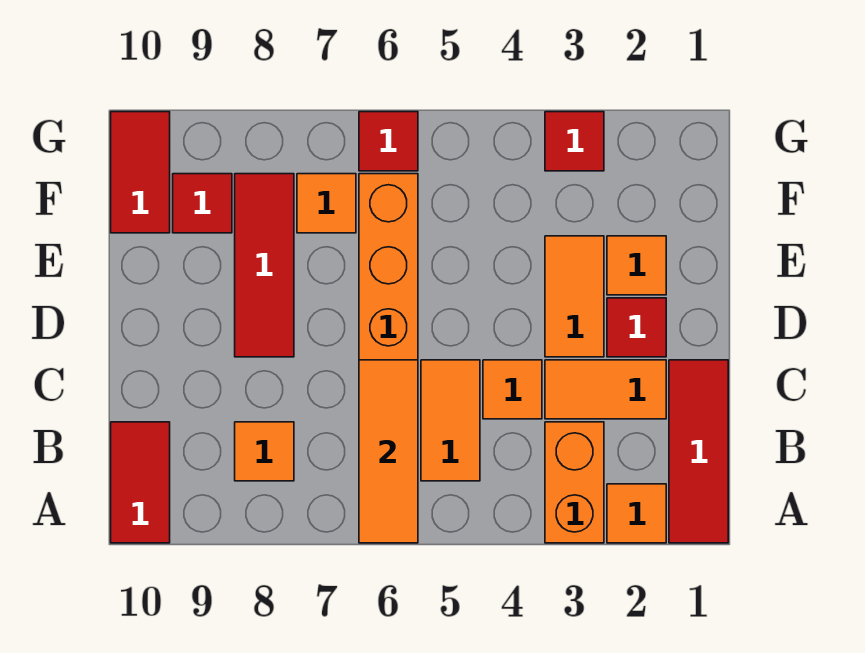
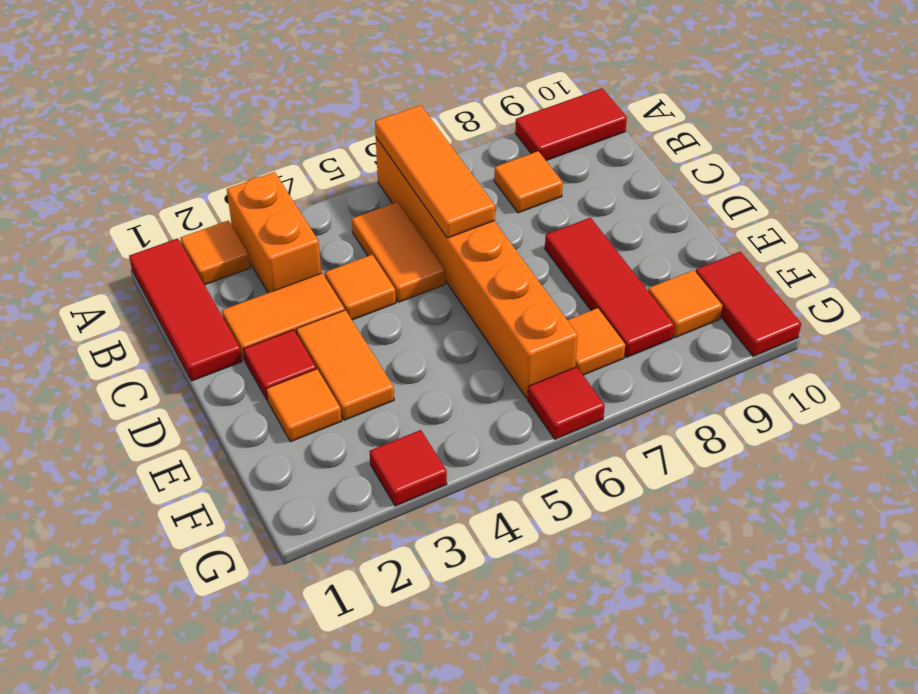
red tile A10:B10 level 1 -> red tile A9:A10 level 1
red tile F9 level 1 -> orange tile F9 level 1

